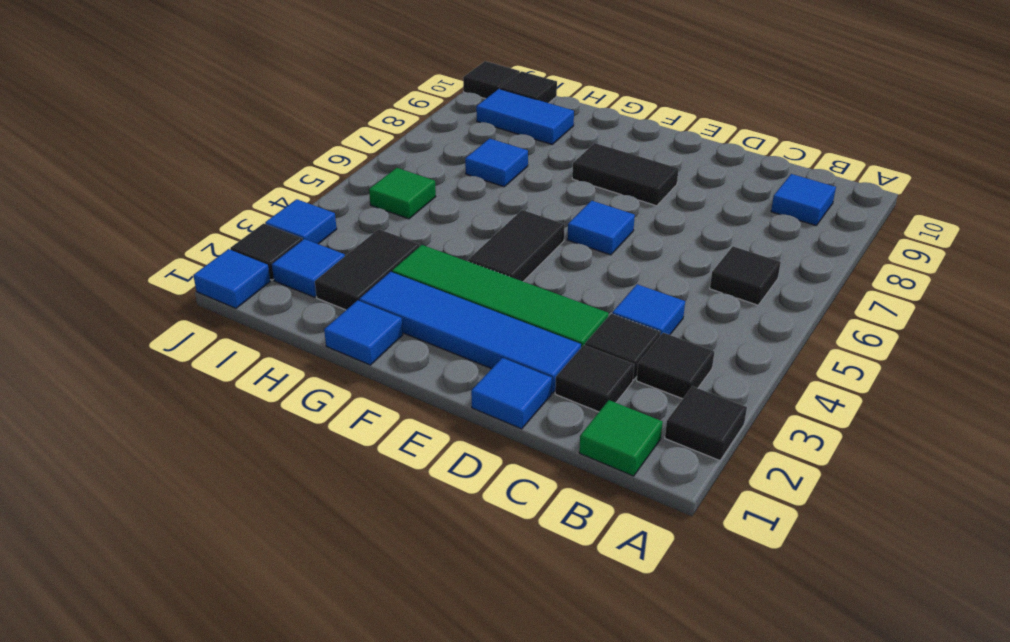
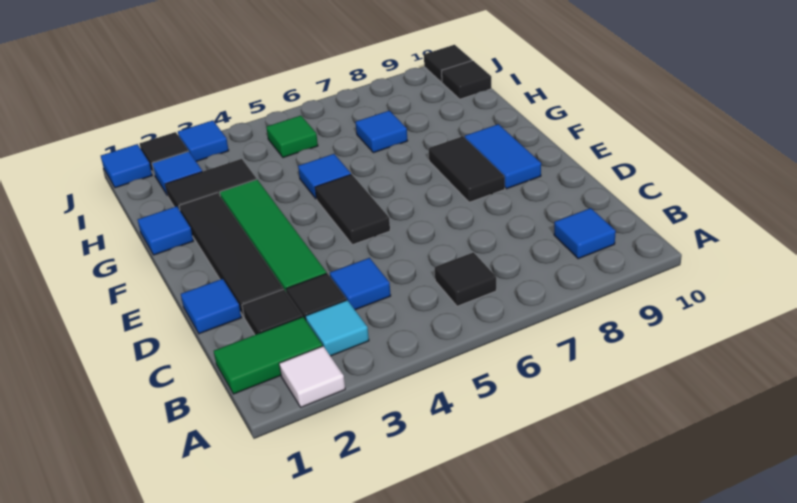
black tile A2 level 1 -> white tile A2 level 1
green tile B1 level 1 -> green tile B1:B2 level 1
black tile B3 level 1 -> cyan tile B3 level 1
blue tile D2:G2 level 1 -> black tile D2:G2 level 1
blue tile E6 level 1 -> blue tile G5 level 1
black tile F4:F5 level 1 -> black tile E5:F5 level 1
blue tile H9:I9 level 1 -> blue tile E9:F9 level 1

